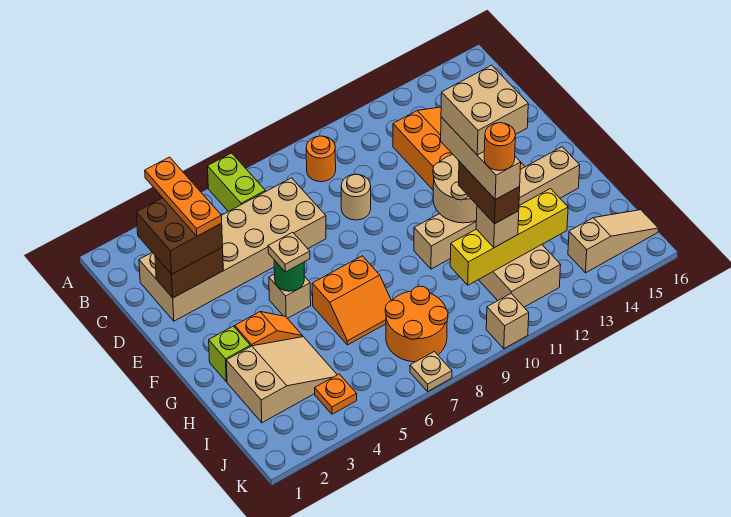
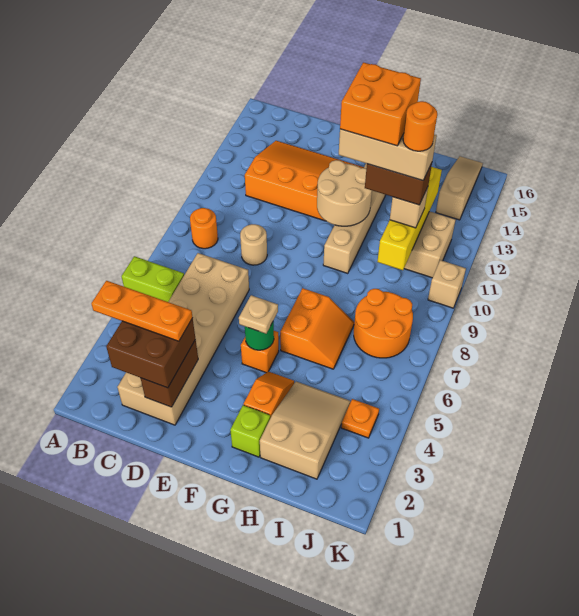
tan brick F5 level 1 -> orange brick F5 level 1
tan brick G11:H12 level 6 -> orange brick G11:H12 level 6
tan plate K7 level 1 -> none

